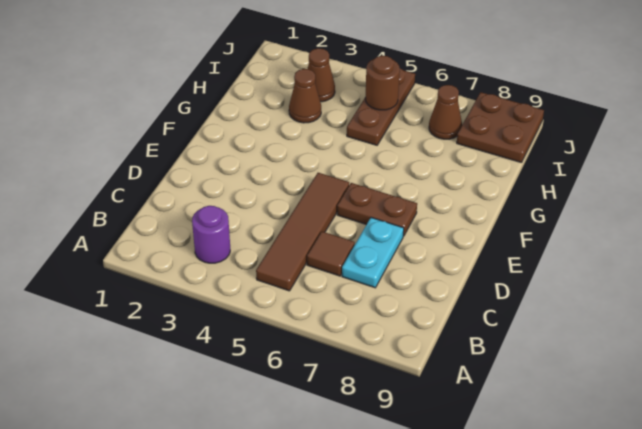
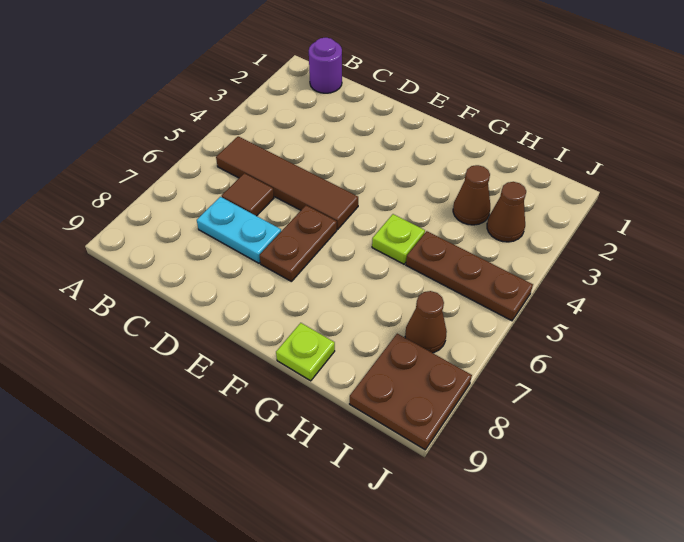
purple round brick B3 level 1 -> purple round brick B1 level 1
none -> lime plate G5 level 1
none -> lime plate G9 level 1
brown round brick I5 level 2 -> none

